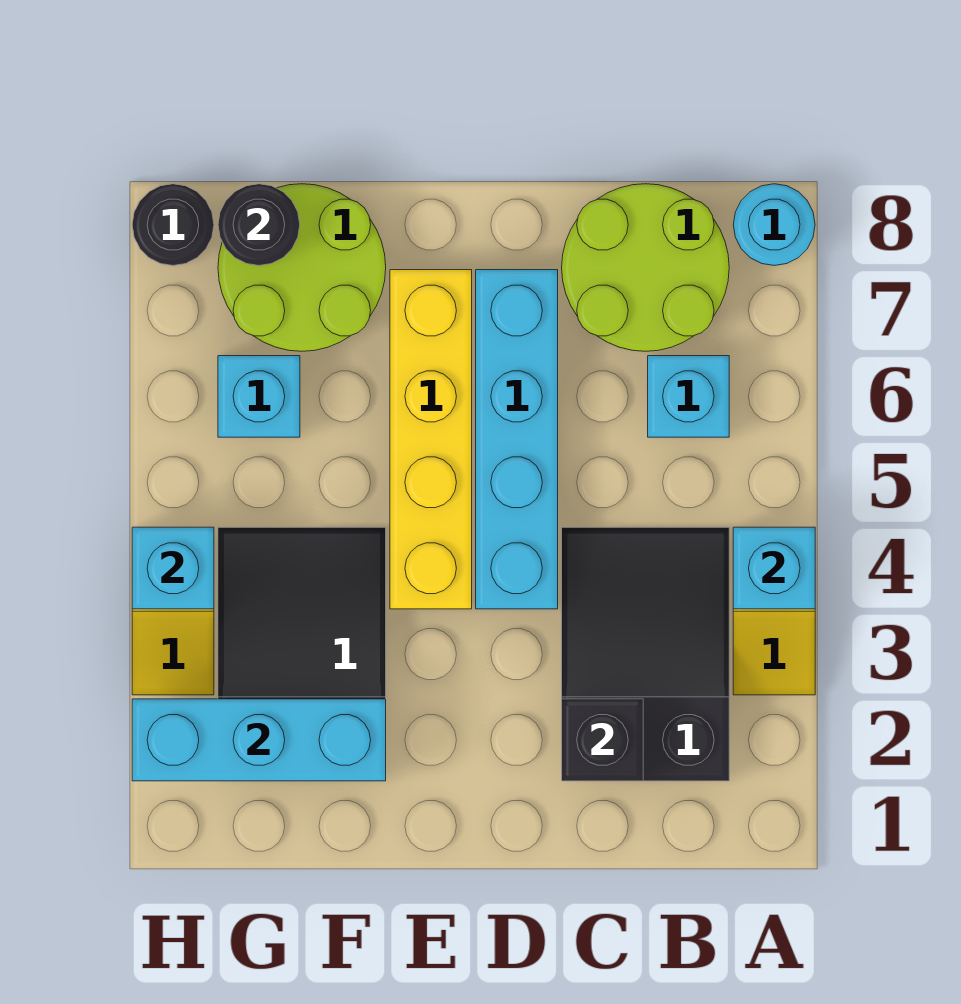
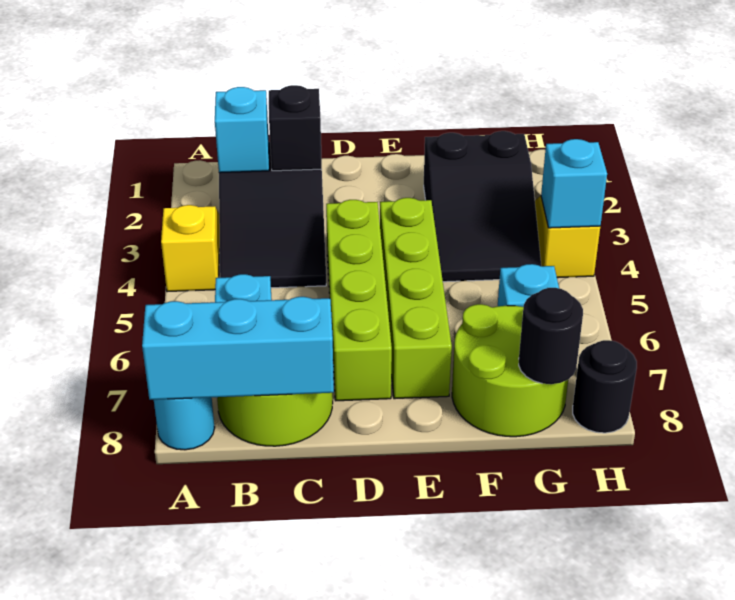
cyan brick A4 level 2 -> cyan brick B2 level 2
cyan brick D4:D7 level 1 -> lime brick D4:D7 level 1
yellow brick E4:E7 level 1 -> lime brick E4:E7 level 1
cyan brick F2:H2 level 2 -> cyan brick A8:C8 level 2

